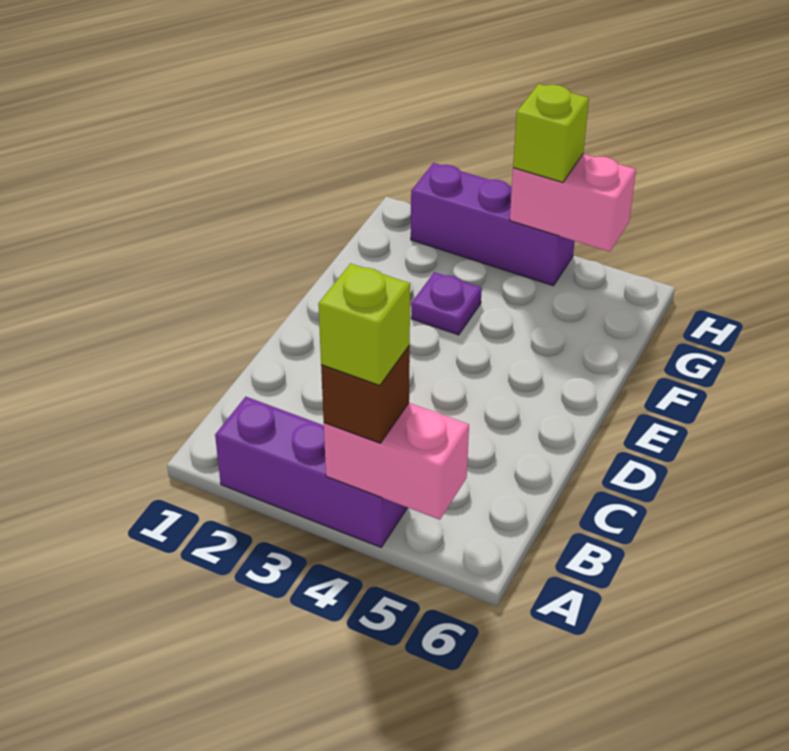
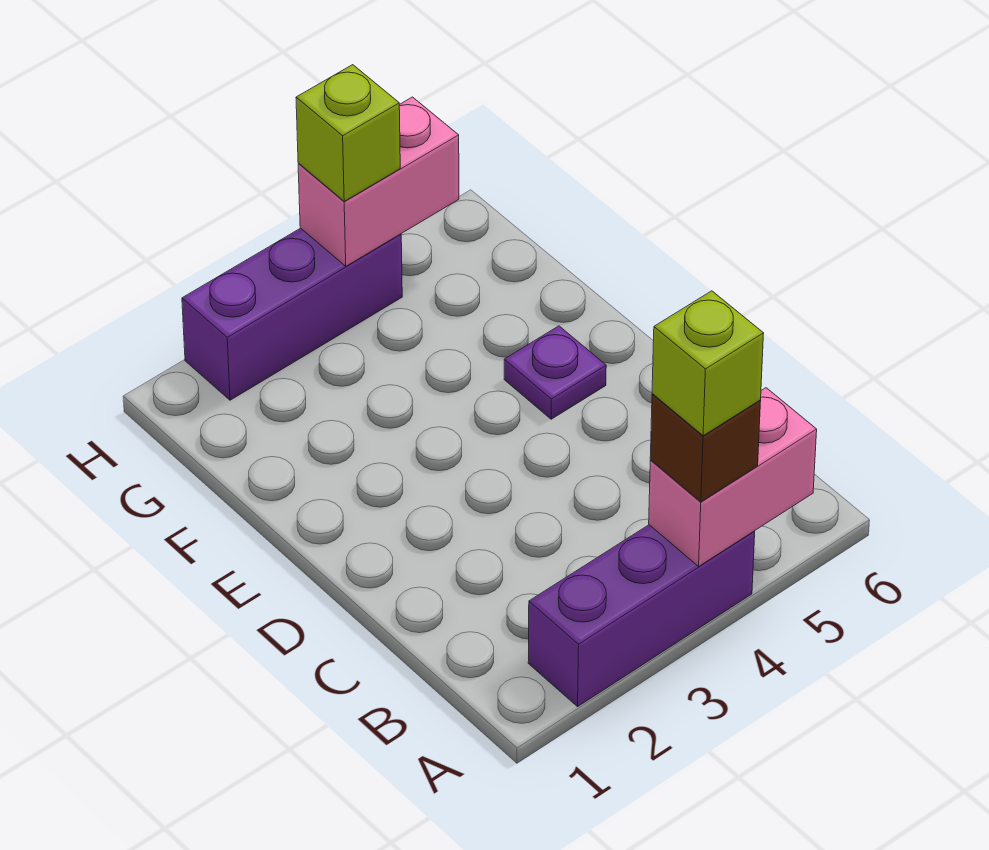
purple plate F3 level 1 -> purple plate E5 level 1

